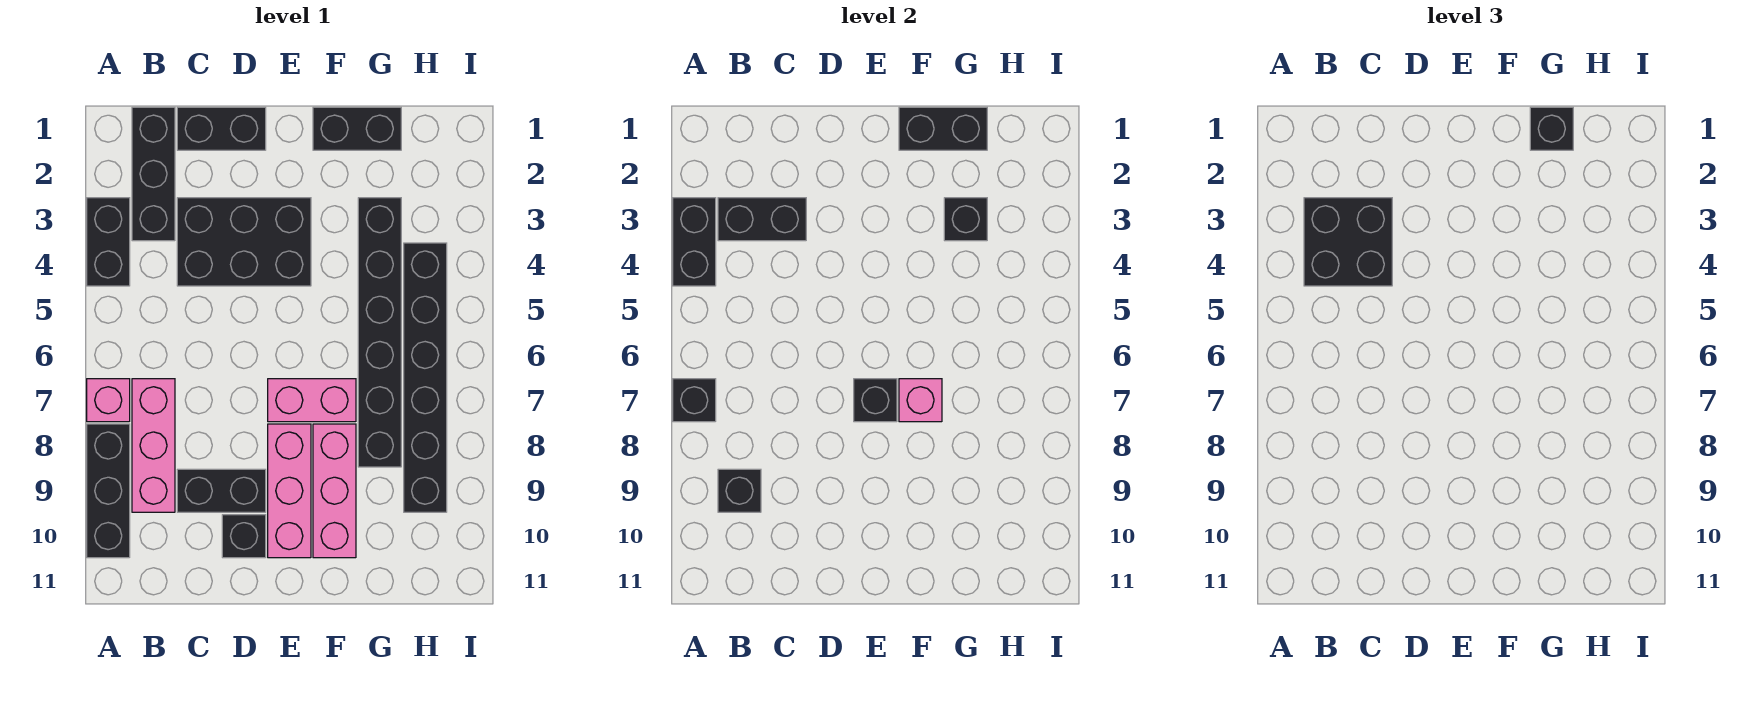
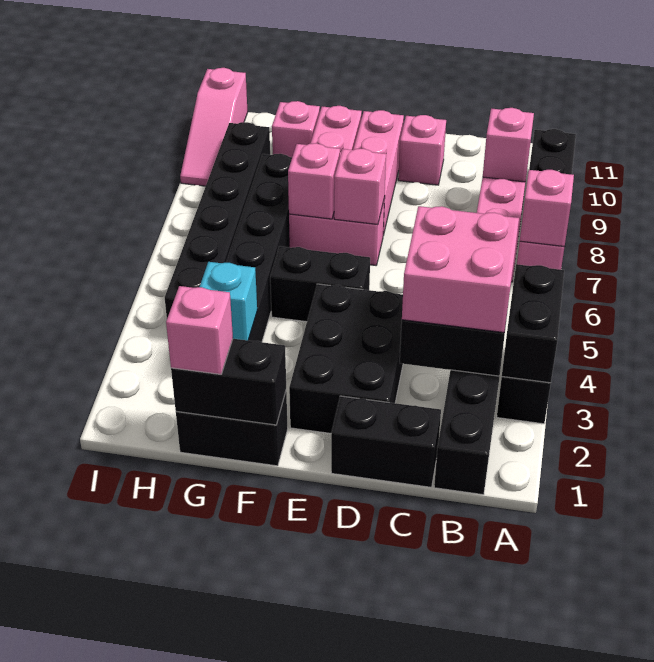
black brick A7 level 2 -> pink brick A7 level 2
black brick B3:C4 level 3 -> pink brick B3:C4 level 3
black brick B9 level 2 -> pink brick B9 level 2
black brick C3:E4 level 1 -> black brick D2:E4 level 1
black brick C9:D9 level 1 -> black brick E5:F5 level 1
black brick D10 level 1 -> pink brick D10 level 1
black brick E7 level 2 -> pink brick E7 level 2
black brick G1 level 3 -> pink brick G1 level 3
black brick G3 level 2 -> cyan brick G3 level 2
none -> pink brick G10 level 1
none -> pink slope I9:I11 level 1 top 11

